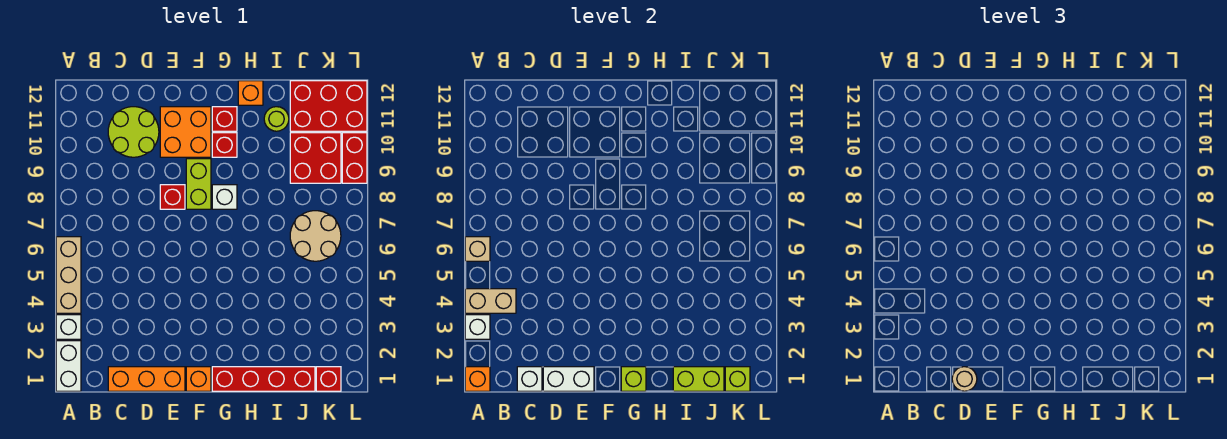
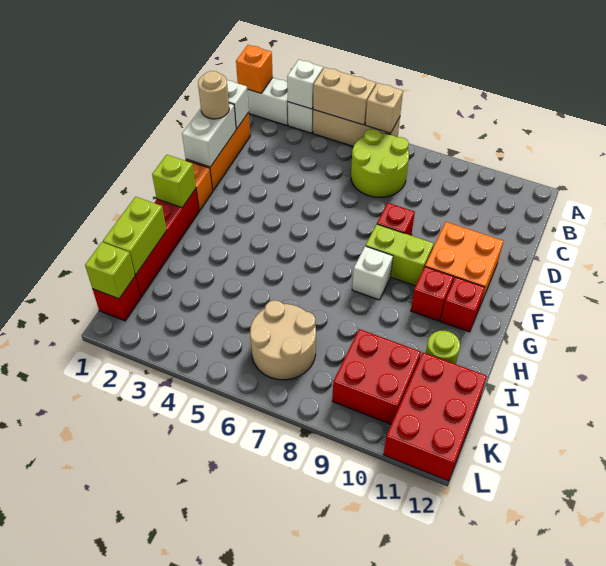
tan brick A4:B4 level 2 -> tan brick A4:A5 level 2
lime round brick C10:D11 level 1 -> lime round brick B6:C7 level 1
orange brick H12 level 1 -> none
red brick L9:L10 level 1 -> none

